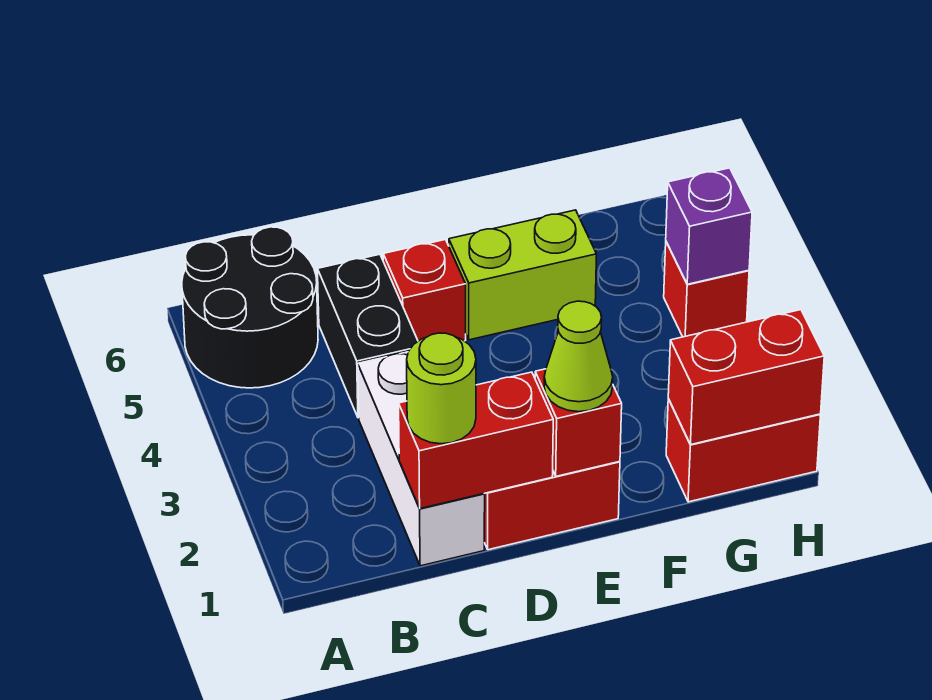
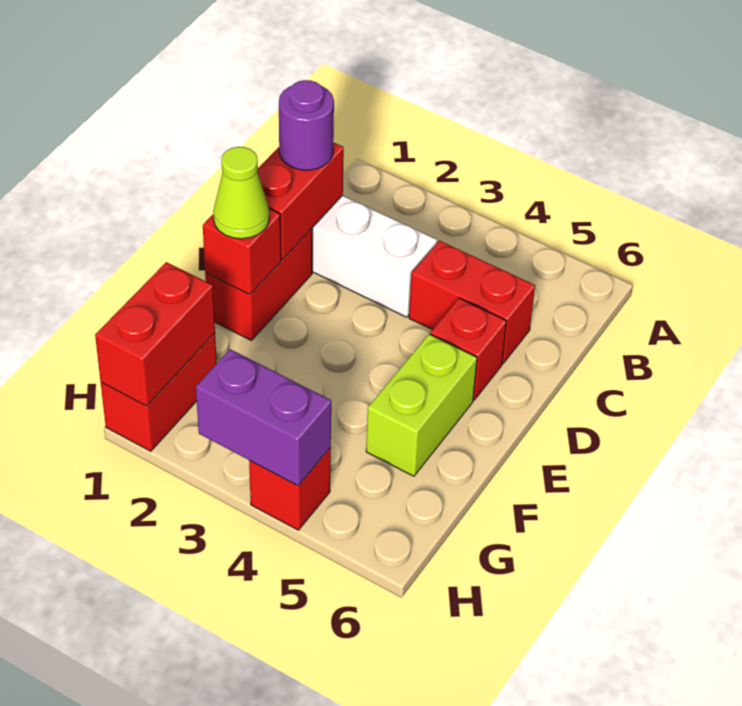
black round brick A5:B6 level 1 -> none
lime round brick C1 level 3 -> purple round brick C1 level 3
black brick C4:C5 level 1 -> red brick C4:C5 level 1
purple brick H4 level 2 -> purple brick H3:H4 level 2

